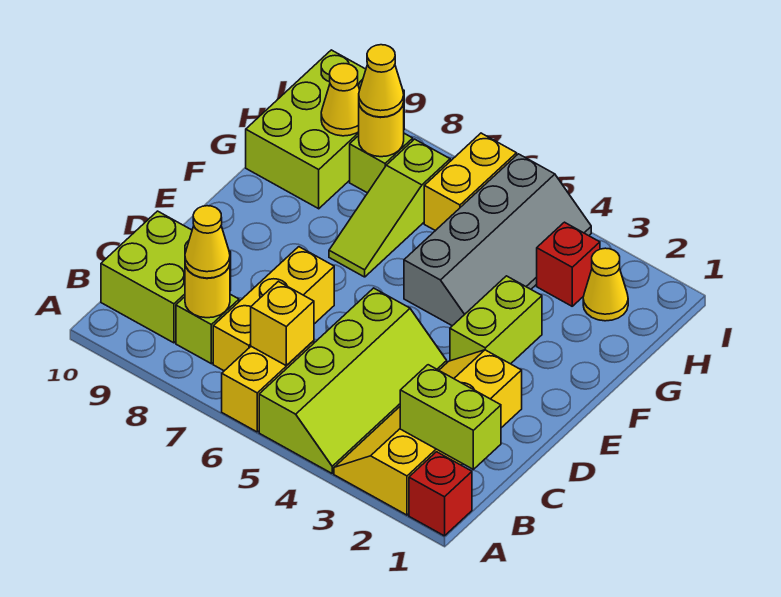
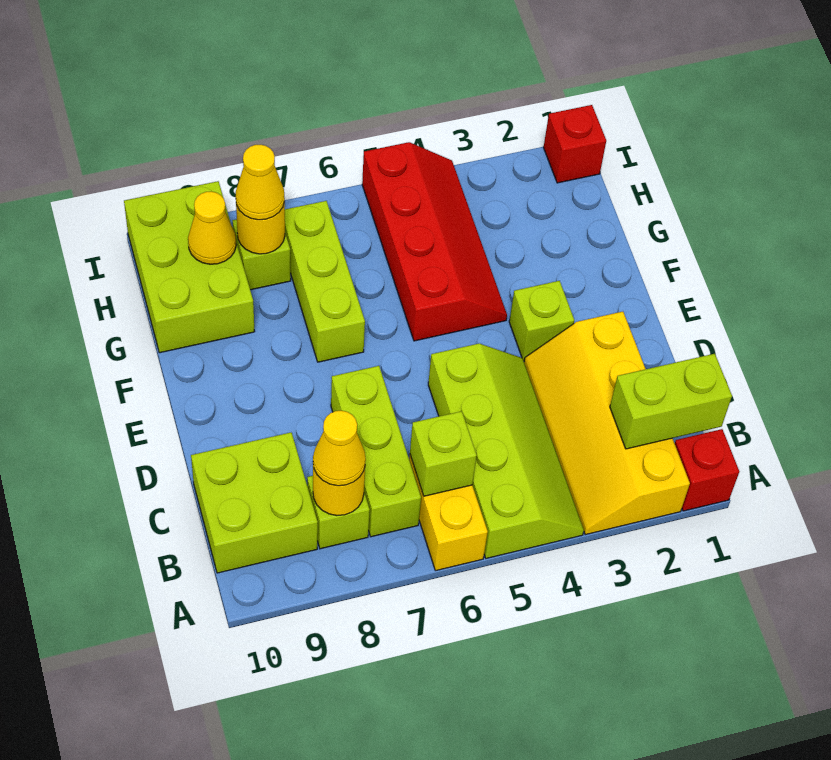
yellow brick B6 level 2 -> lime brick B6 level 2
yellow brick B7:D7 level 1 -> lime brick B7:D7 level 1
lime brick E3:F3 level 1 -> lime brick E3 level 1
grey slope F4:I5 level 1 top 5 -> red slope F4:I5 level 1 top 5
lime slope F7:H7 level 1 top H -> lime brick F7:H7 level 1
yellow cone H2 level 1 -> none
red brick H3 level 1 -> red brick I1 level 1
yellow brick H6:I6 level 1 -> none

